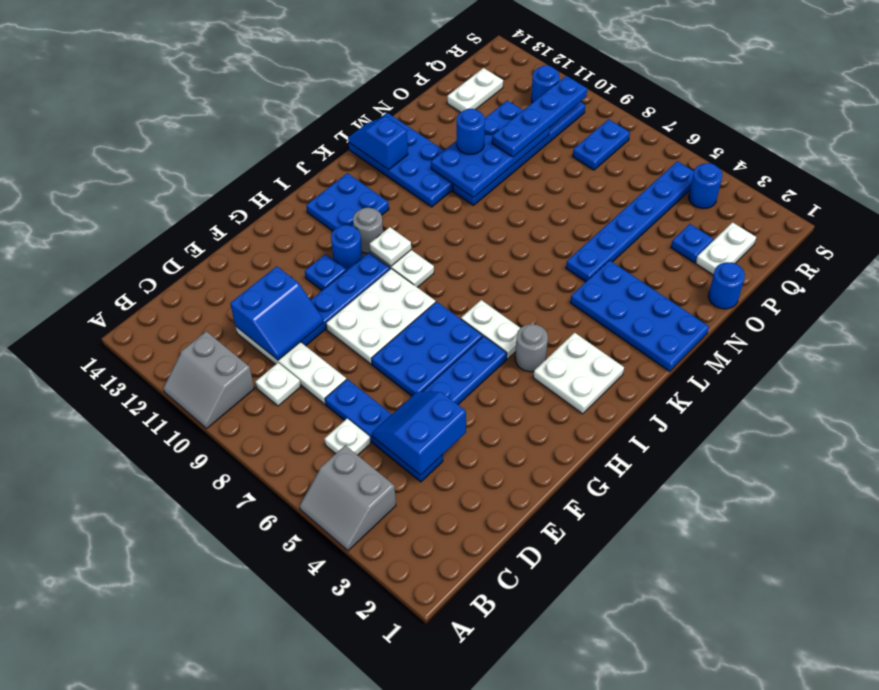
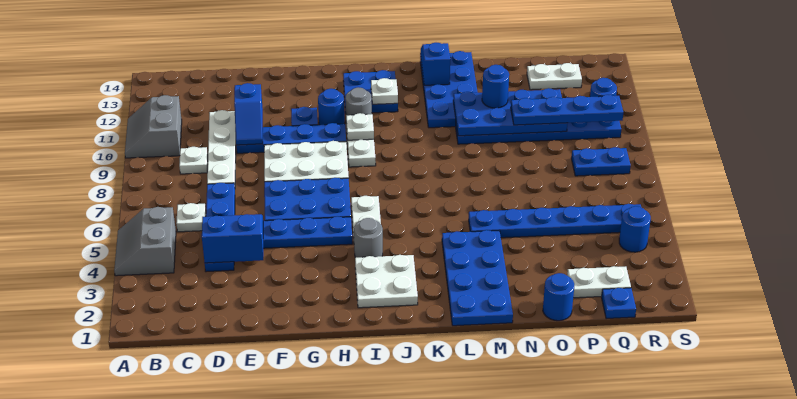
blue slope D10:E11 level 2 top 11 -> blue slope E10:E11 level 2 top 11
none -> white plate J12 level 2
blue plate P3 level 1 -> blue plate Q1 level 1

